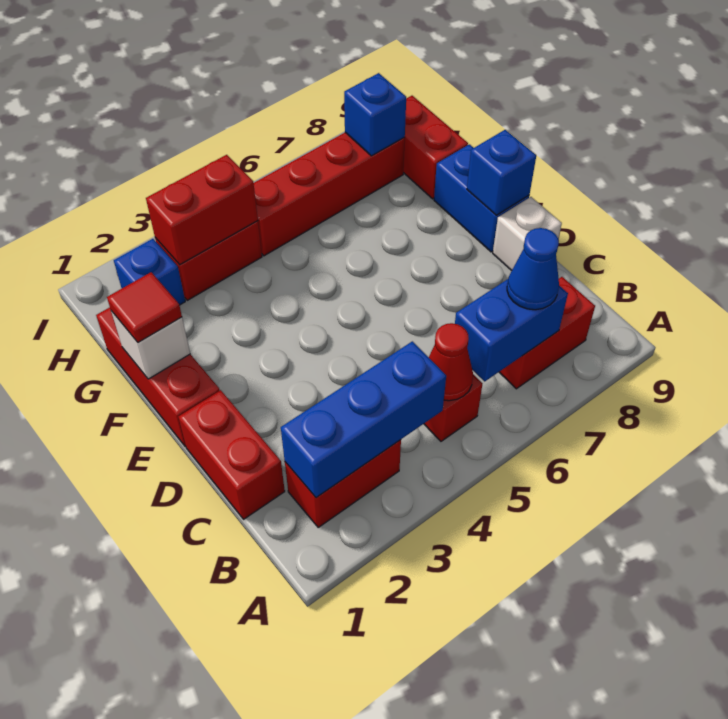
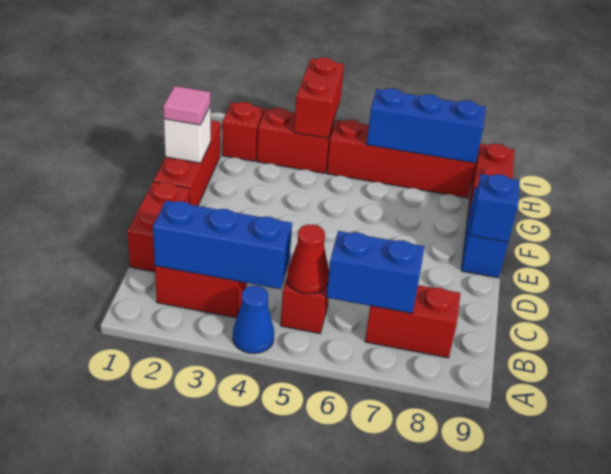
blue cone B7 level 3 -> blue cone A4 level 1
white brick D9 level 1 -> none
red tile F1 level 3 -> pink tile F1 level 3
blue brick H2 level 1 -> red brick H2 level 1
red brick H3:H4 level 2 -> red brick H4:I4 level 2
blue brick H8 level 2 -> blue brick H6:H8 level 2

